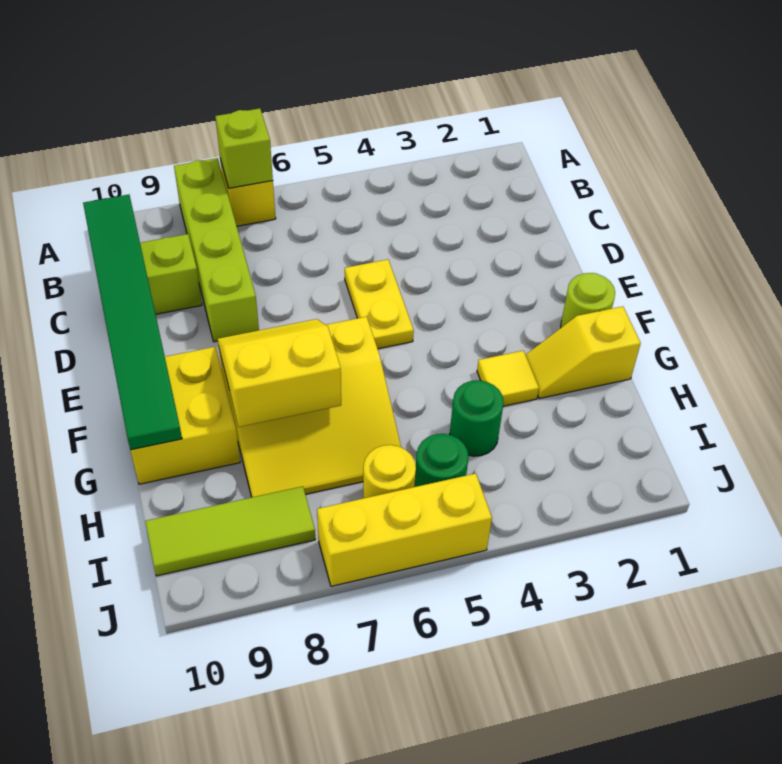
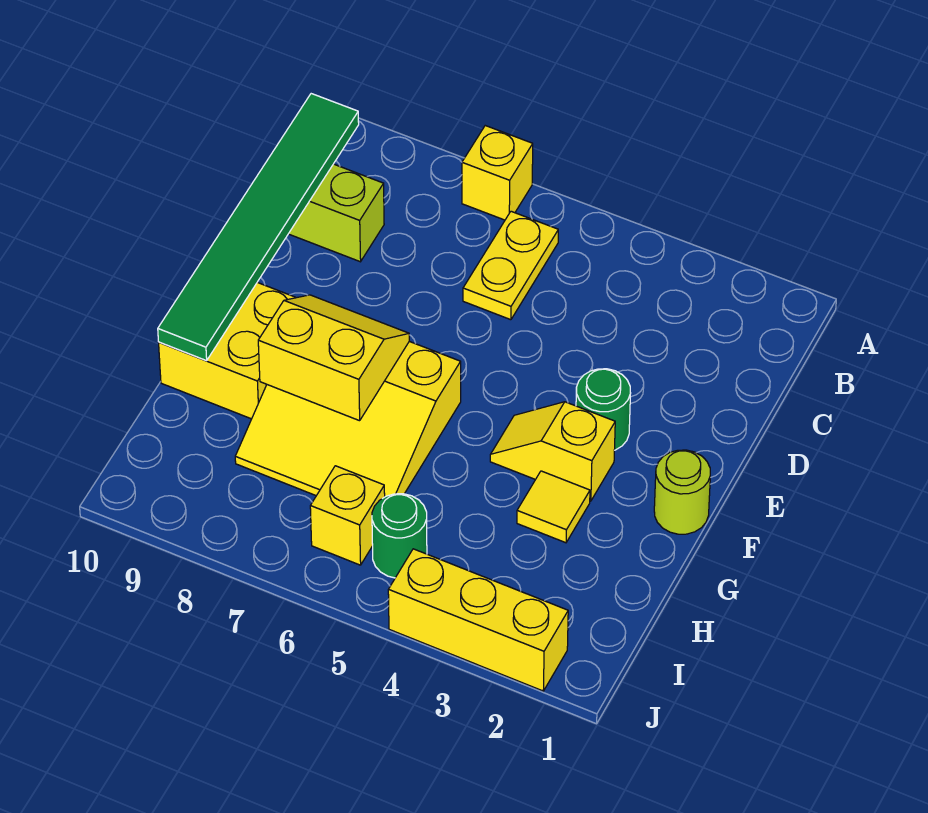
lime brick A7 level 2 -> none
lime brick A8:D8 level 1 -> none
yellow plate D5:E5 level 1 -> yellow plate B6:C6 level 1
yellow slope G1:G2 level 1 top 1 -> yellow slope F3:F4 level 1 top 3
green round brick H4 level 1 -> green round brick E3 level 1
yellow round brick I6 level 1 -> yellow brick I6 level 1
lime tile I8:I10 level 1 -> none
yellow brick J5:J7 level 1 -> yellow brick J2:J4 level 1

